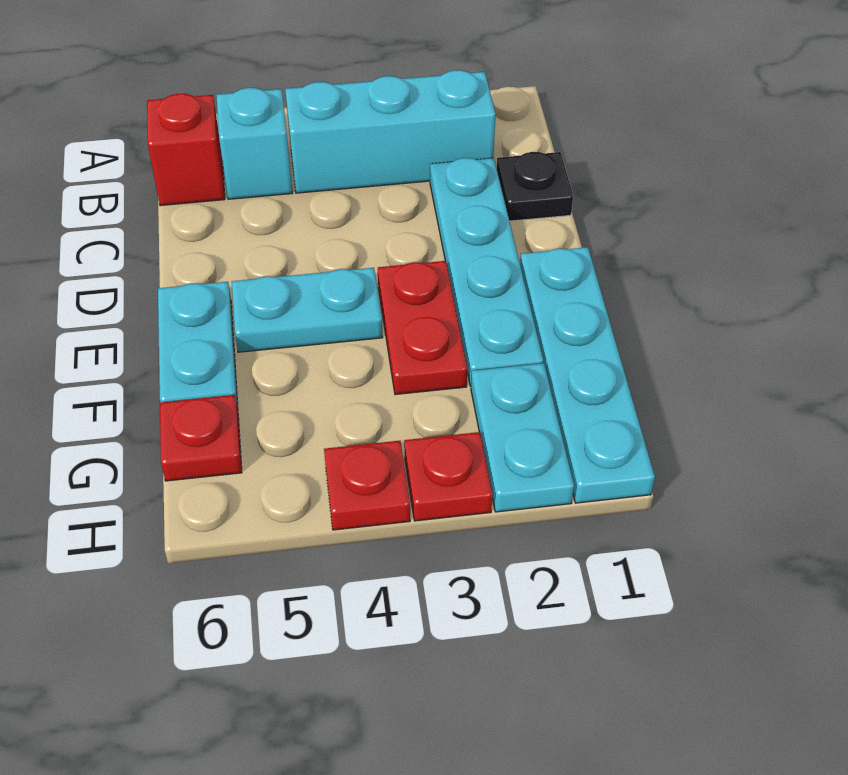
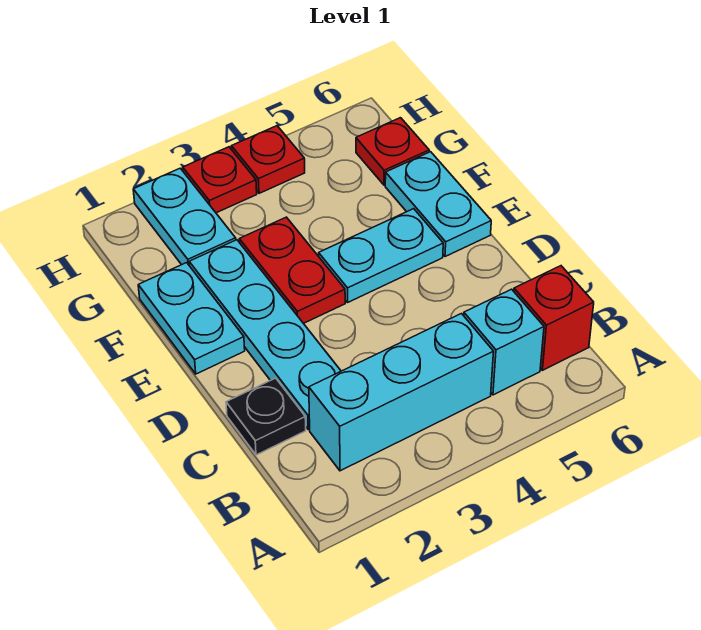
cyan plate E1:H1 level 1 -> cyan plate E1:F1 level 1

